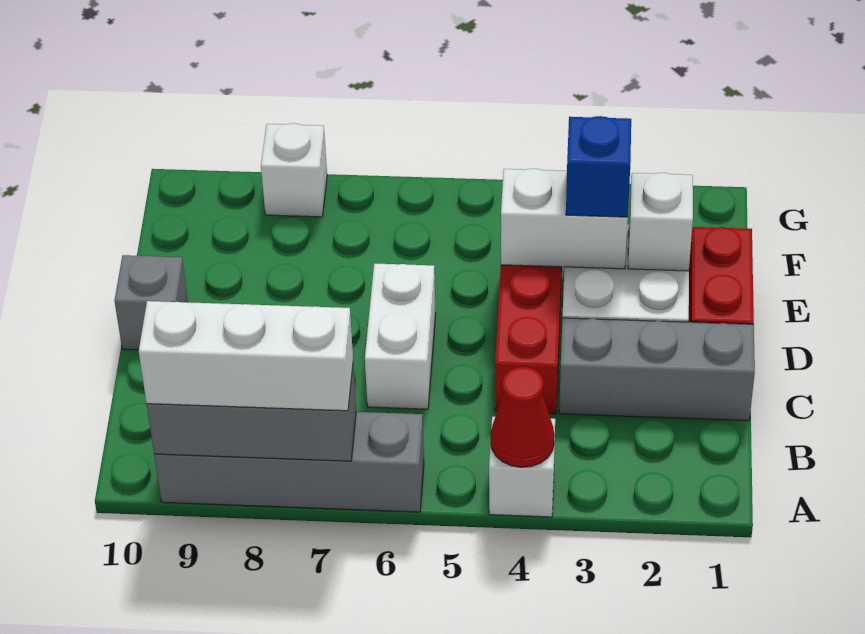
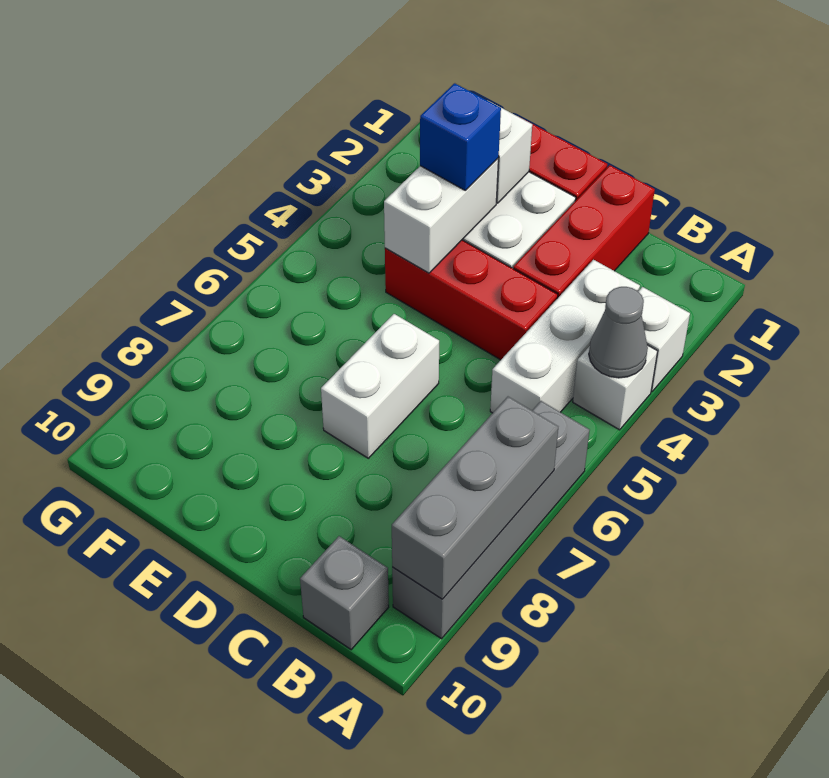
red cone A4 level 2 -> grey cone A4 level 2
white brick A7:A9 level 3 -> white brick B3:B5 level 1
grey brick C1:C3 level 1 -> red brick C1:C3 level 1
white brick C6:D6 level 1 -> white brick D6:D7 level 1
grey brick D10 level 1 -> grey brick B10 level 1
white brick G8 level 1 -> white brick A3 level 1

